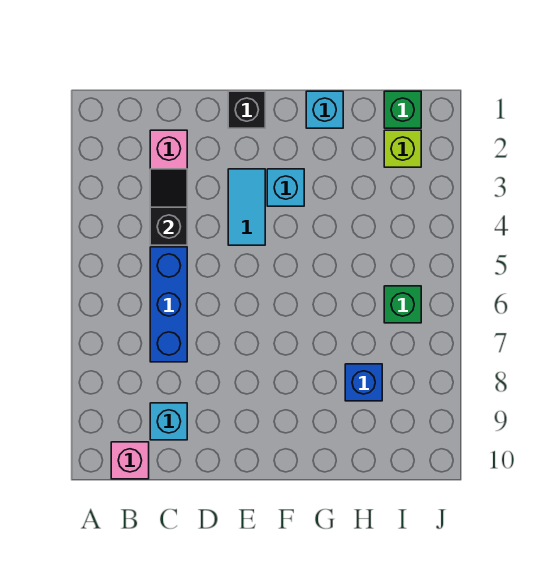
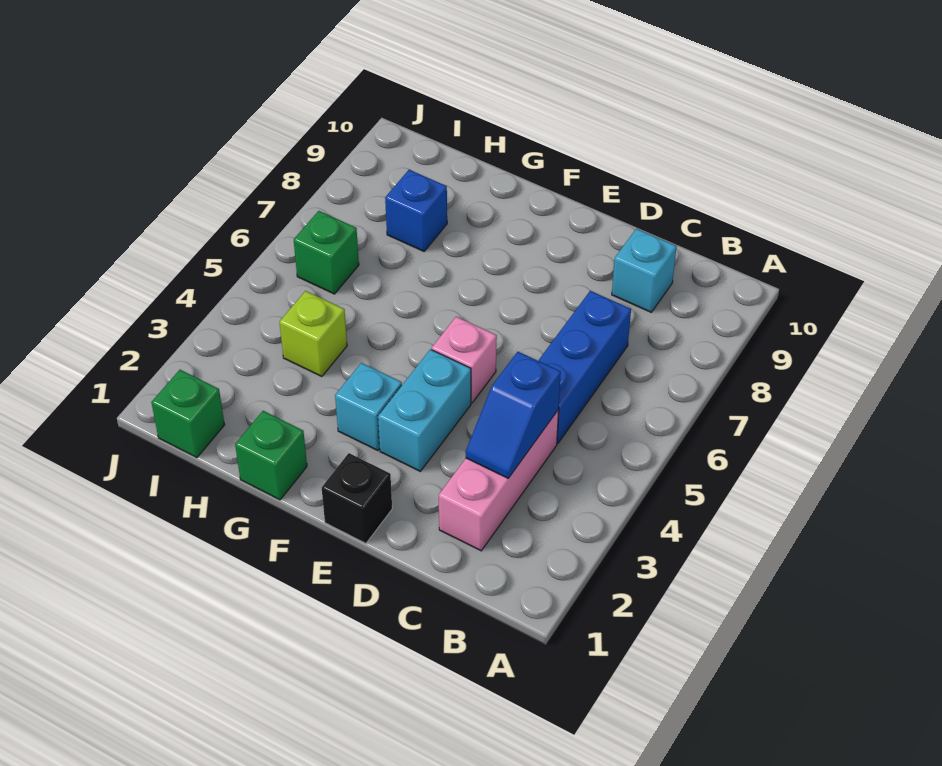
pink brick B10 level 1 -> pink brick E5 level 1
black slope C3:C4 level 2 top 4 -> blue slope C3:C4 level 2 top 4
cyan tile E3:E4 level 1 -> cyan brick E3:E4 level 1
cyan brick G1 level 1 -> green brick G1 level 1
lime brick I2 level 1 -> lime brick H4 level 1

